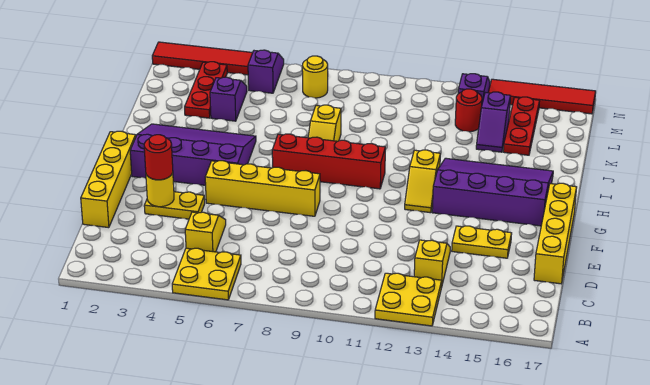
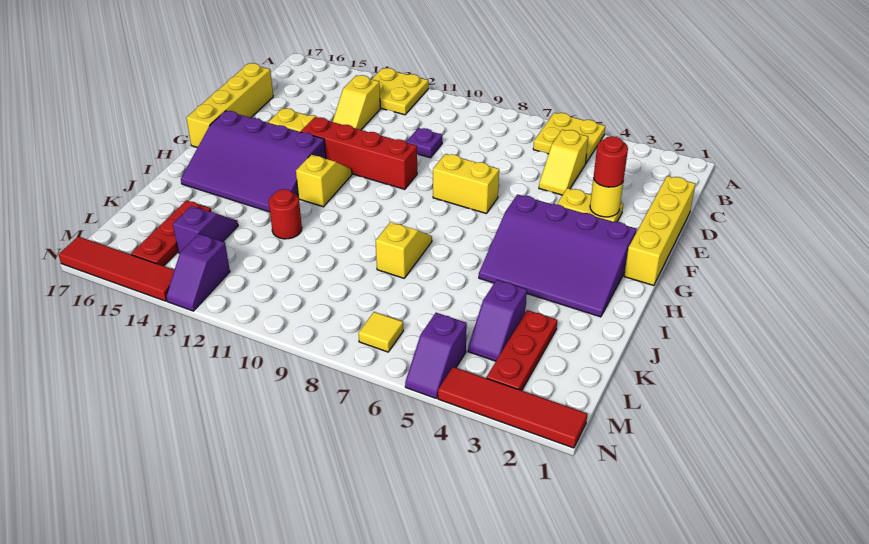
none -> purple plate D10 level 1
yellow brick F5:F8 level 1 -> yellow brick F7:F8 level 1
red brick H7:H10 level 1 -> red brick F10:F13 level 1
red round brick L13 level 1 -> red round brick J12 level 1
yellow round brick M7 level 1 -> yellow tile M7 level 1

